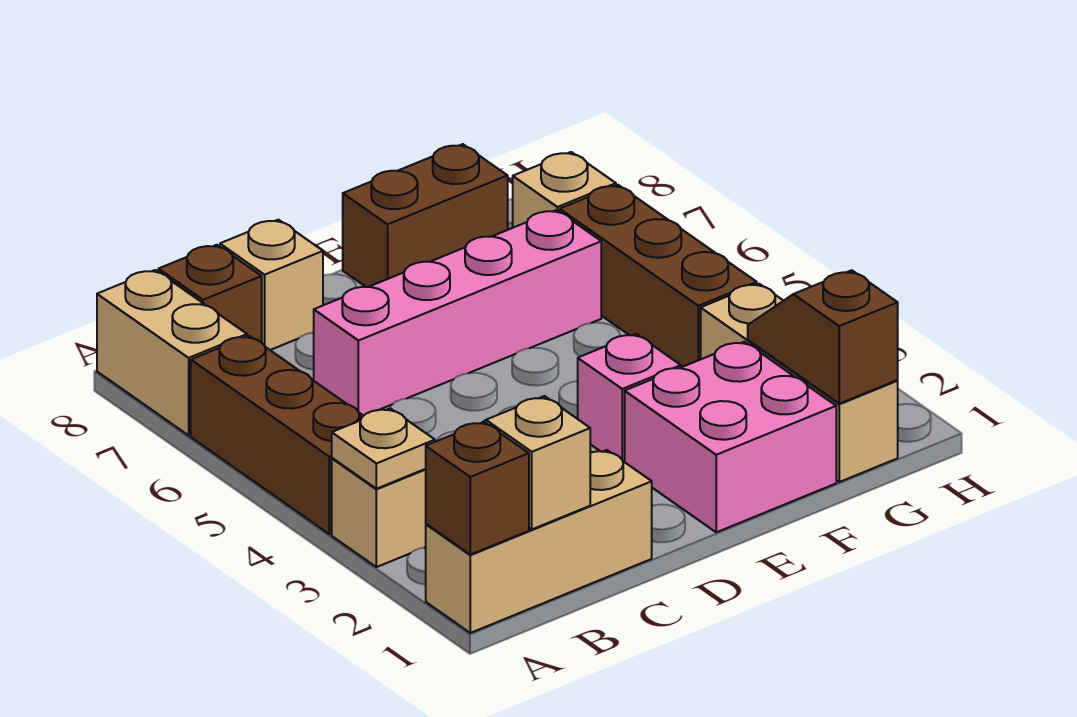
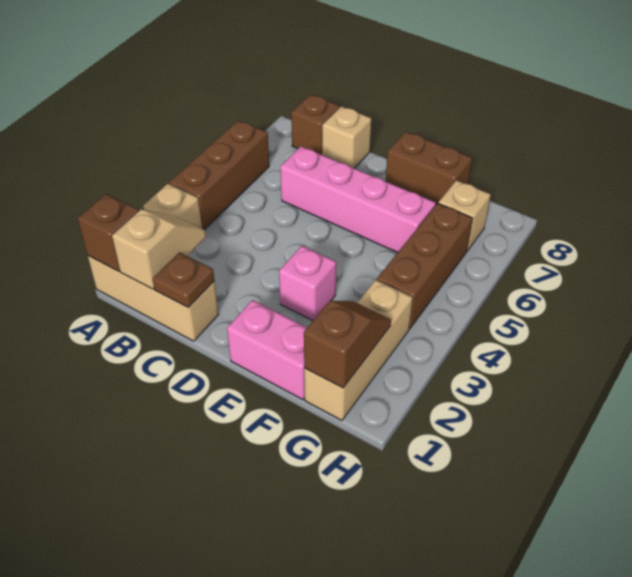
tan plate A3 level 2 -> none
tan brick A7:A8 level 1 -> none
none -> brown plate C1 level 2
pink brick E1:F2 level 1 -> pink brick E1:F1 level 1

